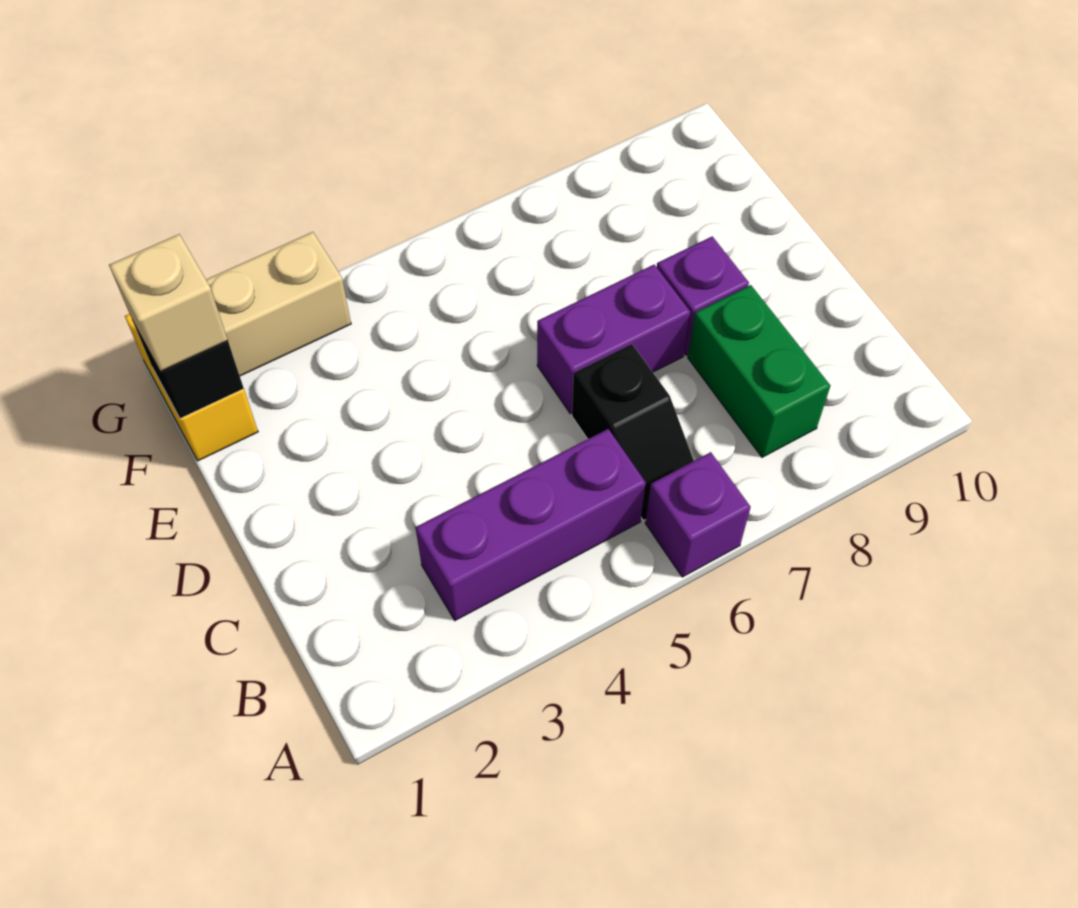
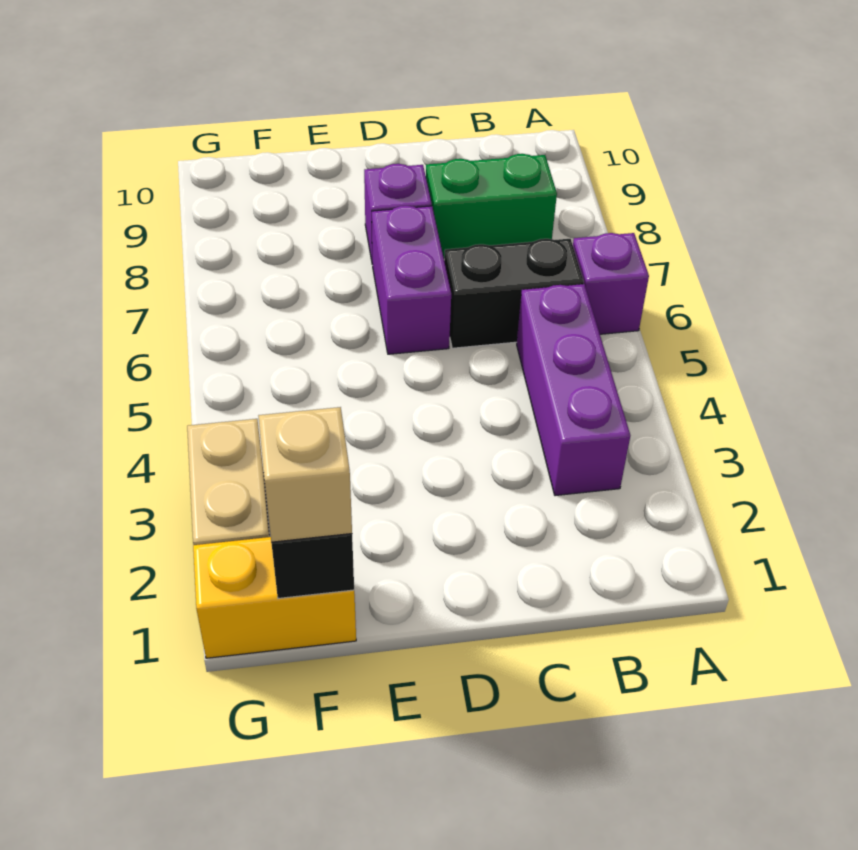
black slope B6:C6 level 1 top C -> black brick B6:C6 level 1

